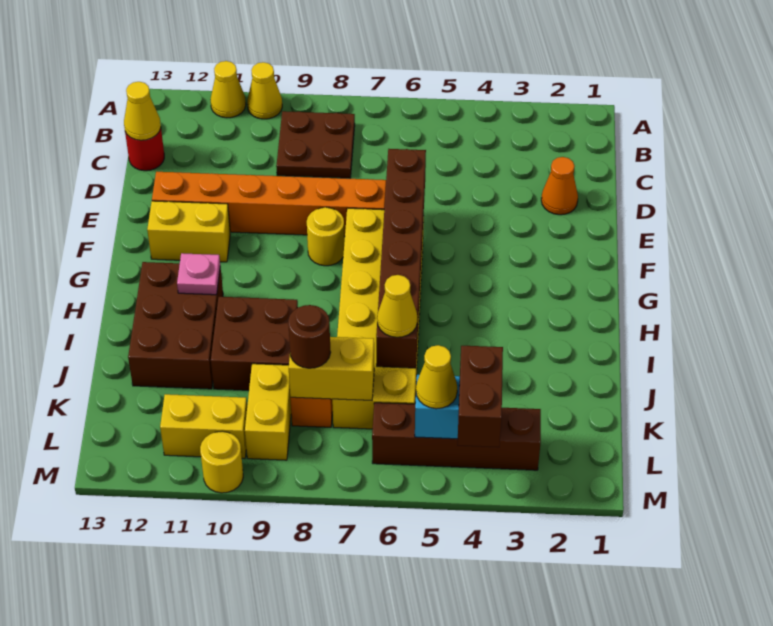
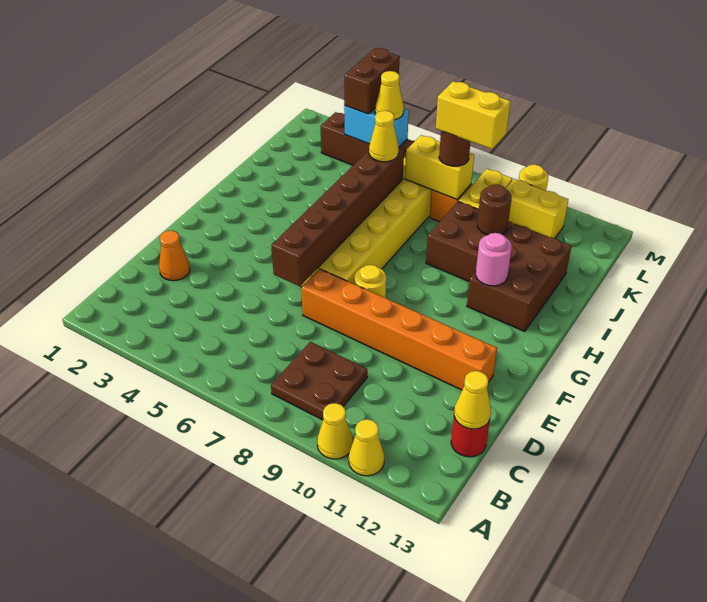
yellow brick F11:F12 level 1 -> yellow brick K8:K9 level 4
pink plate H11 level 2 -> pink round brick H11 level 2
none -> brown round brick J10 level 2

